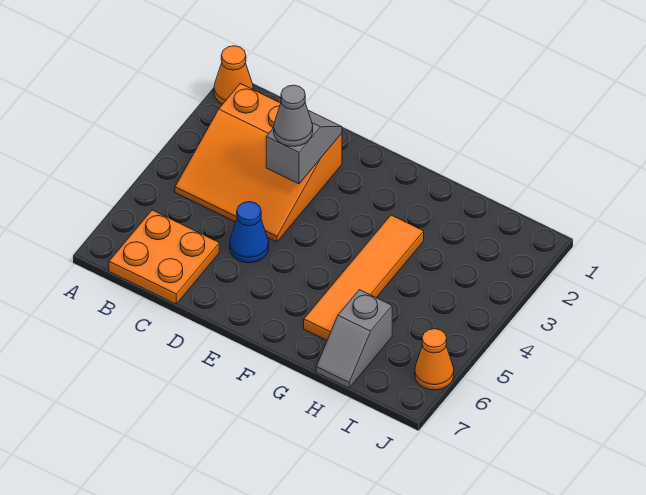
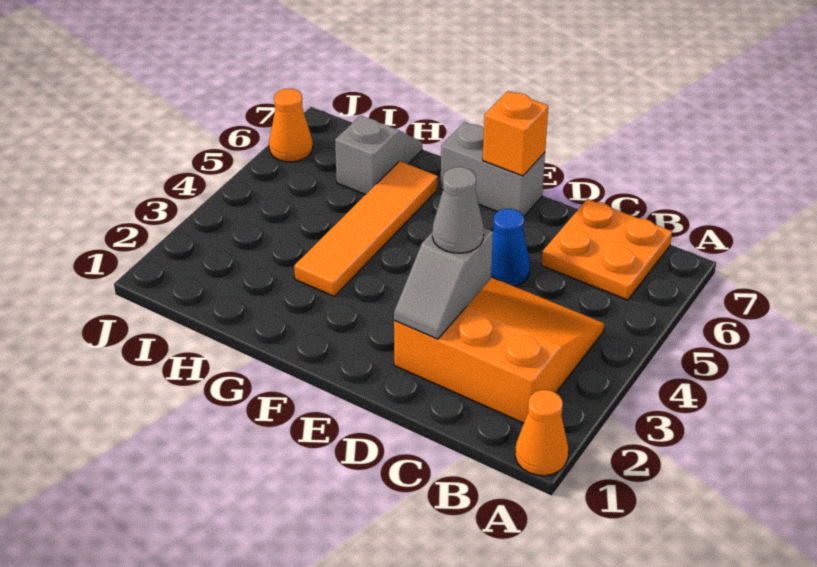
none -> grey brick E7:F7 level 1
none -> orange brick E7 level 2

